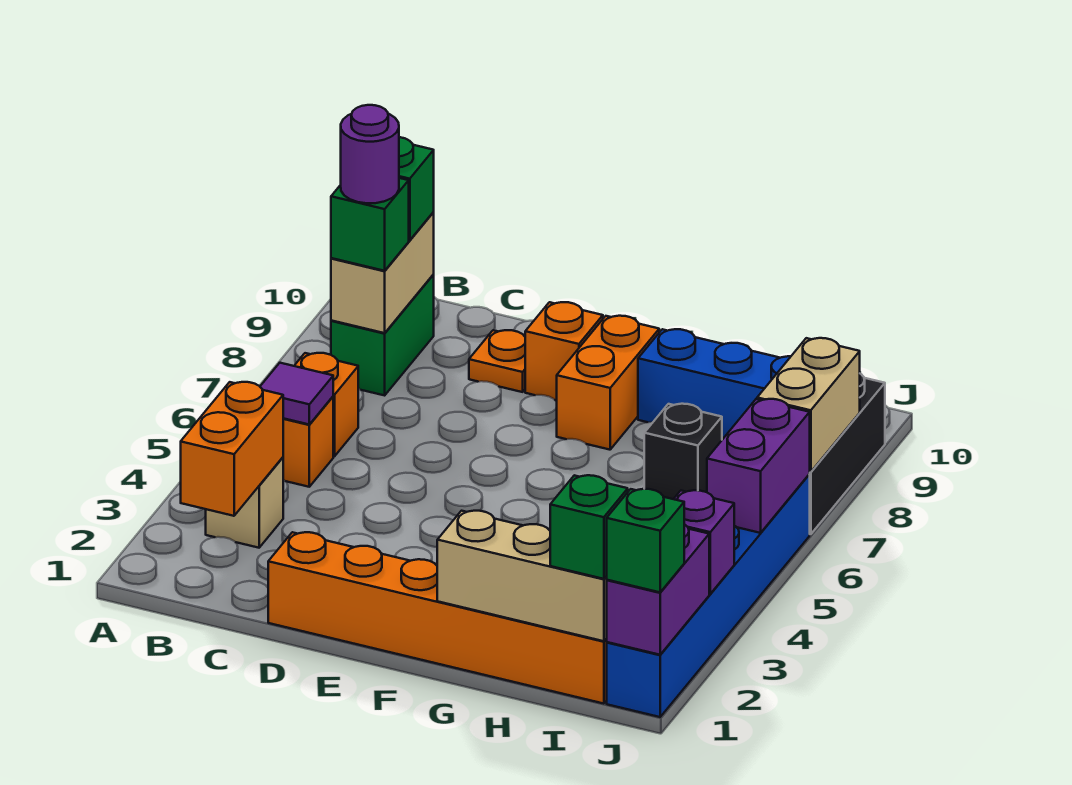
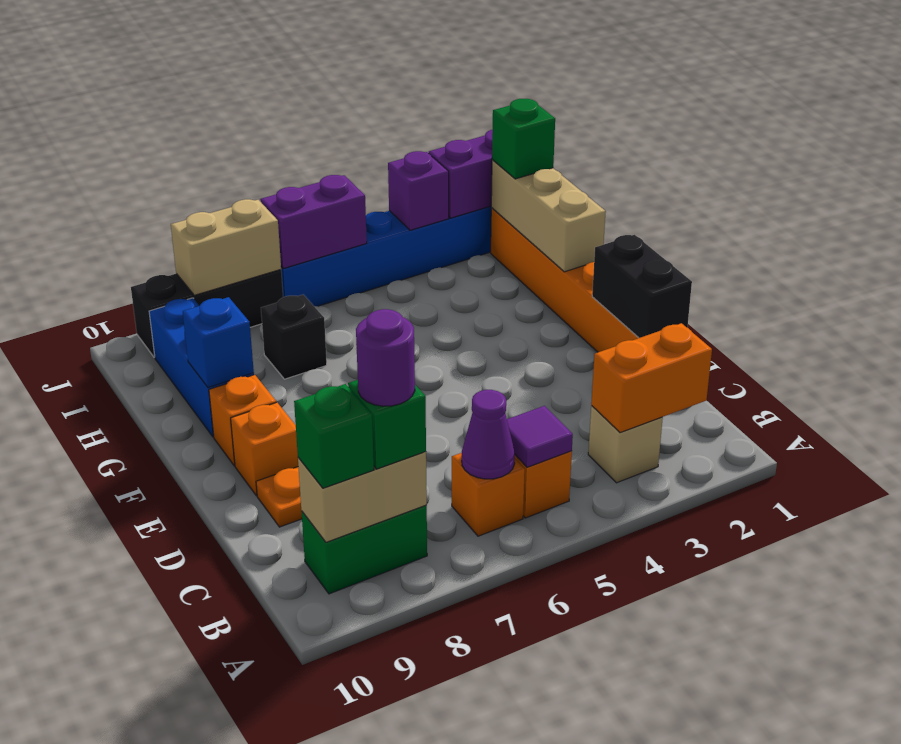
none -> purple cone B6 level 2
none -> black brick D1:E1 level 2
orange brick F8:F9 level 1 -> orange brick F9 level 1
none -> blue brick G9 level 2
green brick J1 level 3 -> none

